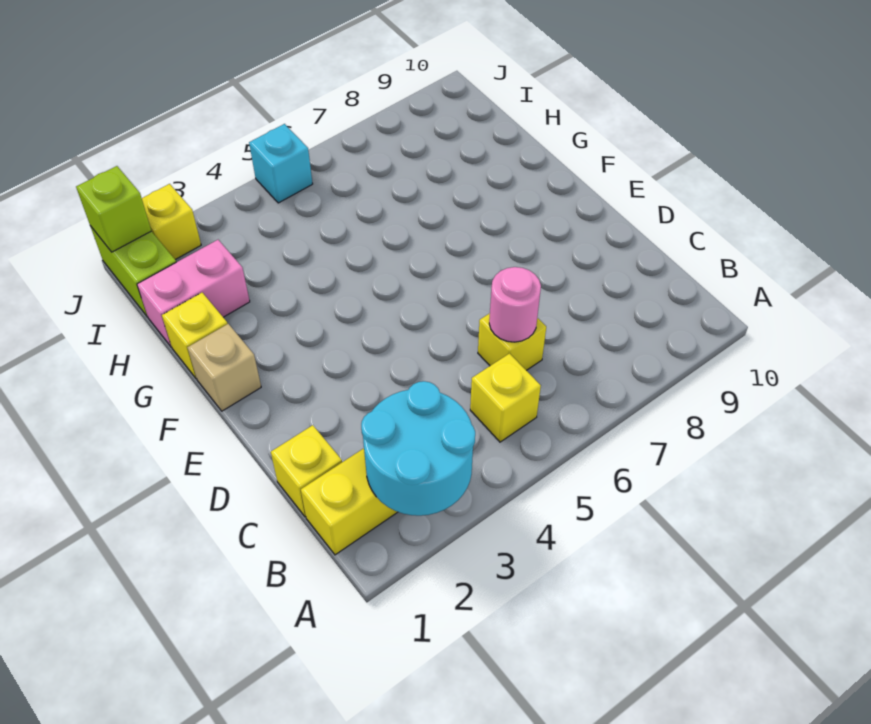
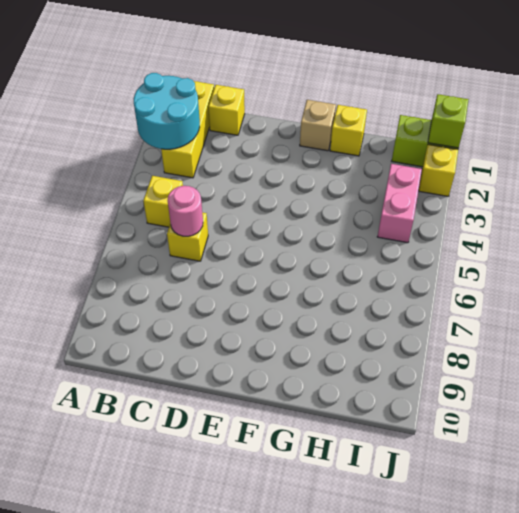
pink brick H1:H2 level 1 -> pink brick I3:I4 level 1
cyan brick J5 level 1 -> none

